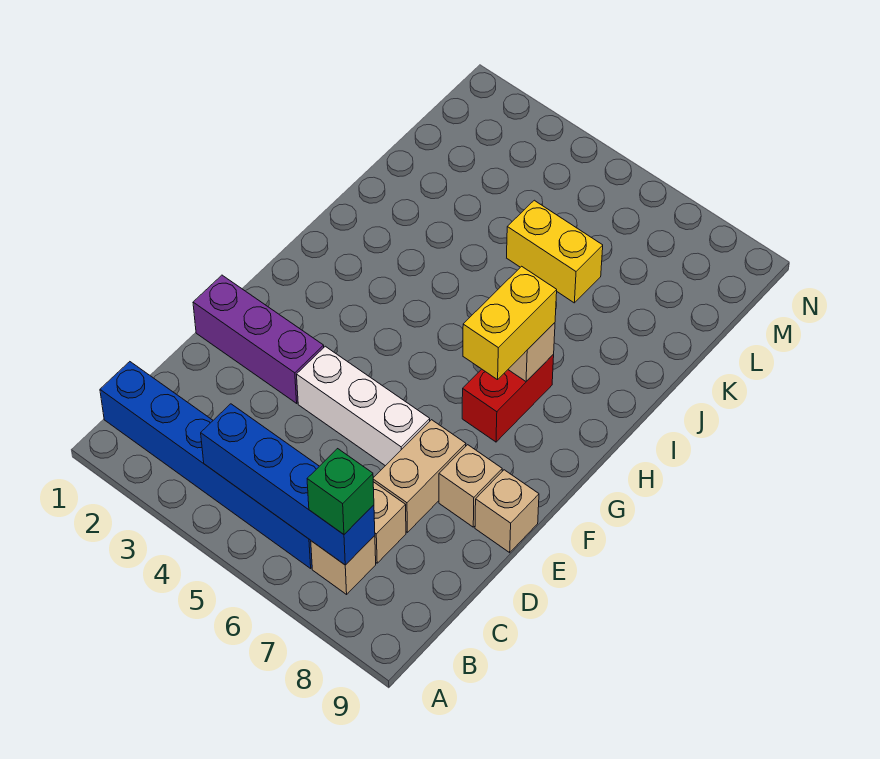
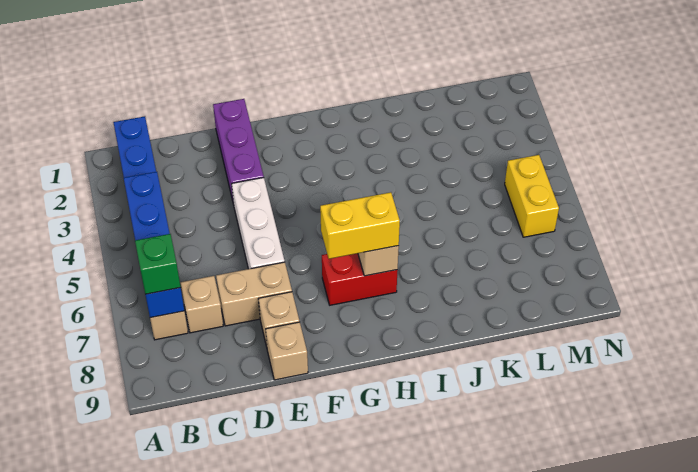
yellow brick K5:K6 level 1 -> yellow brick M5:M6 level 1

